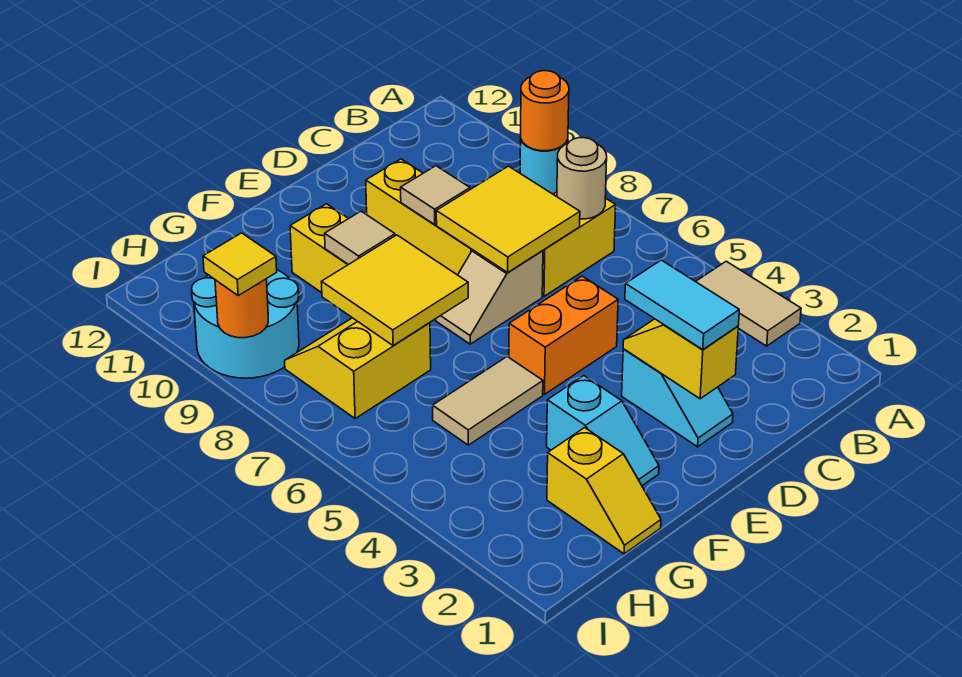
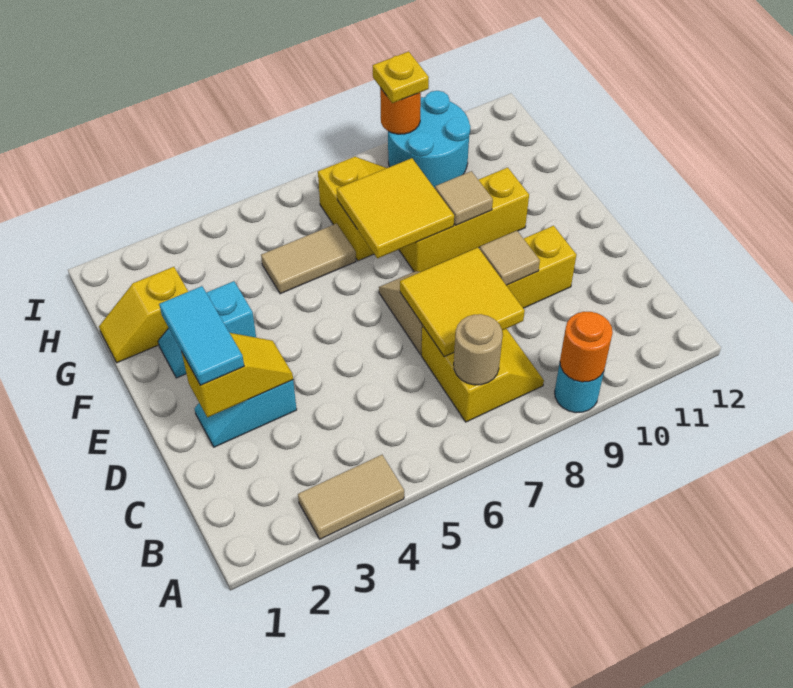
cyan tile D2:D3 level 3 -> cyan tile D2:E2 level 3
orange brick D5:E5 level 1 -> none
tan tile F5:G5 level 1 -> tan tile G5:G6 level 1
yellow tile I9 level 3 -> yellow plate I9 level 3

